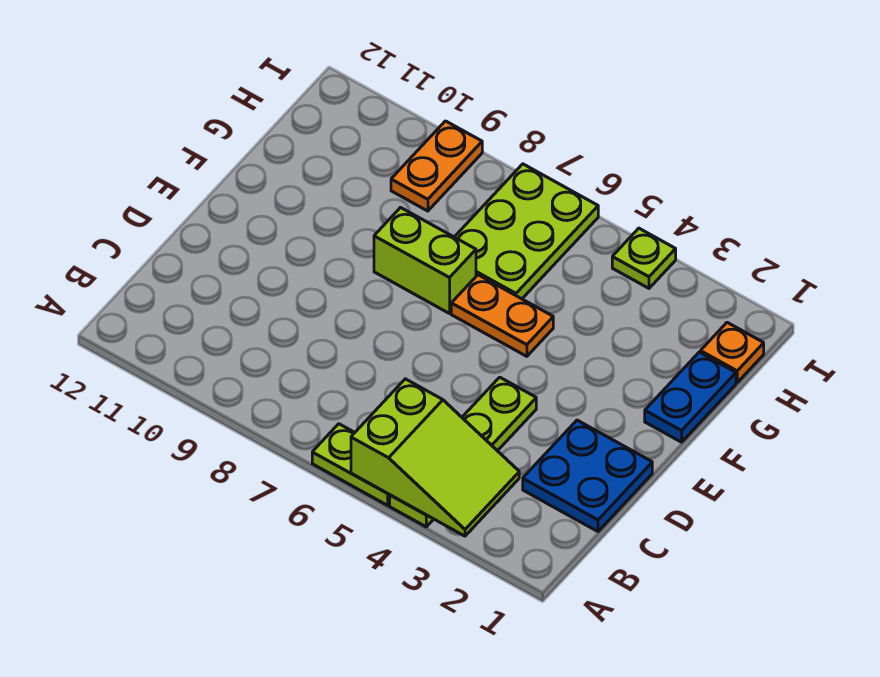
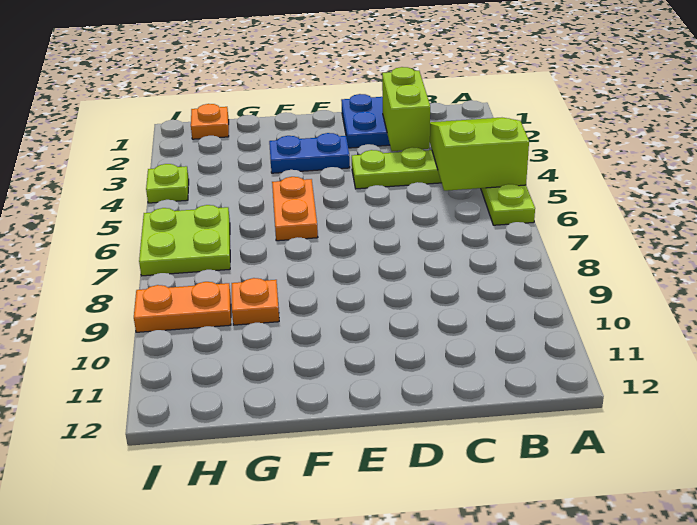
blue plate F1:G1 level 1 -> blue plate E3:F3 level 1
lime brick F7:F8 level 1 -> lime brick C2:C3 level 2
lime plate G6:I7 level 1 -> lime plate H6:I7 level 1
none -> orange plate G9 level 1

